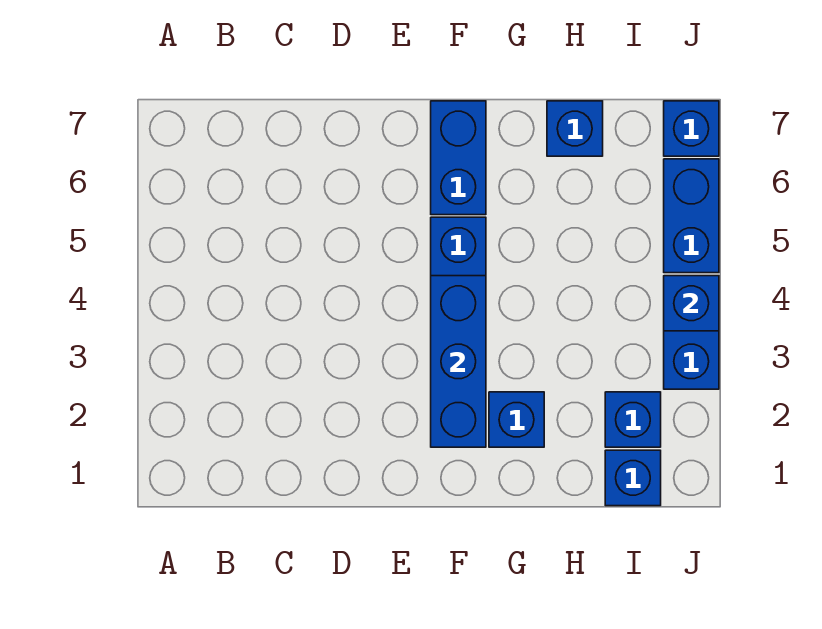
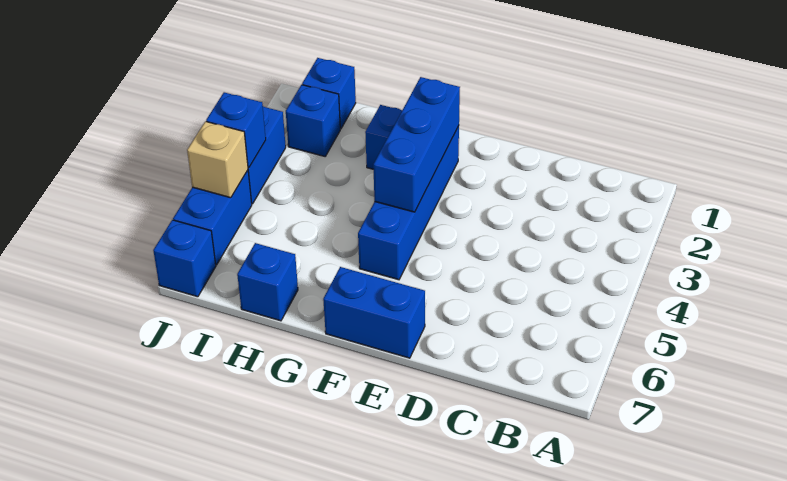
blue brick F6:F7 level 1 -> blue brick E7:F7 level 1
none -> tan brick J5 level 2

